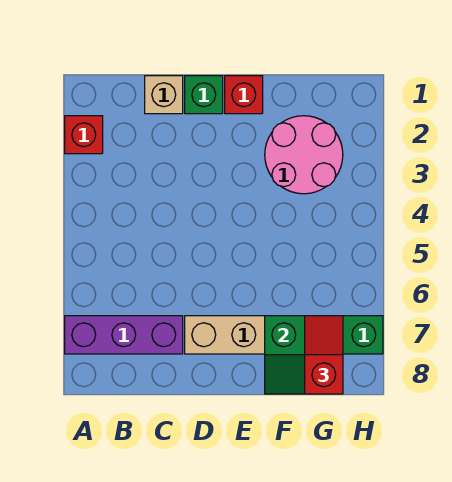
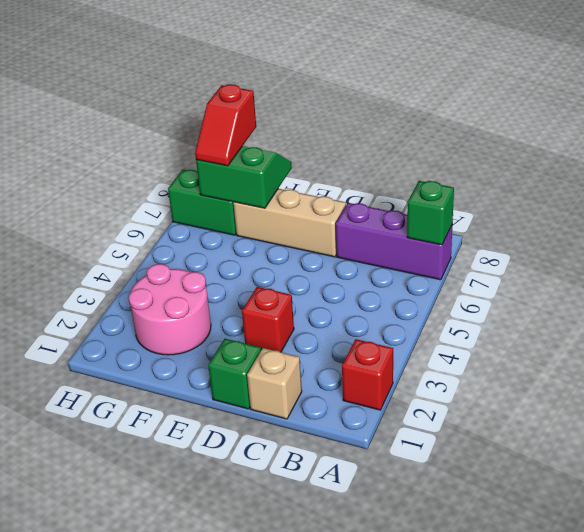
none -> green brick A7 level 2
red brick E1 level 1 -> red brick D3 level 1

